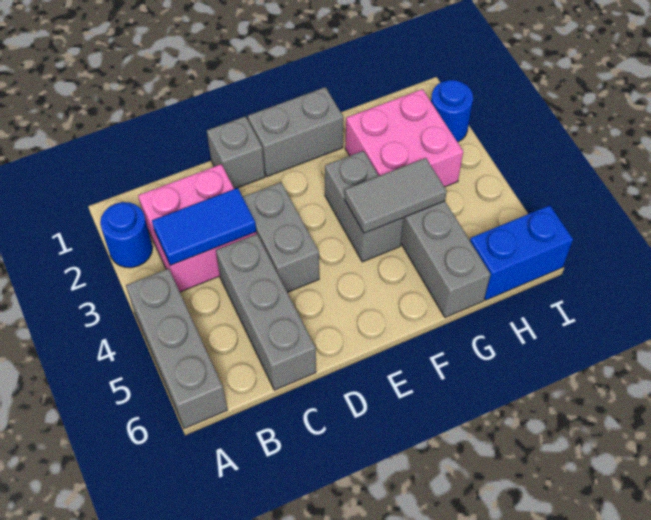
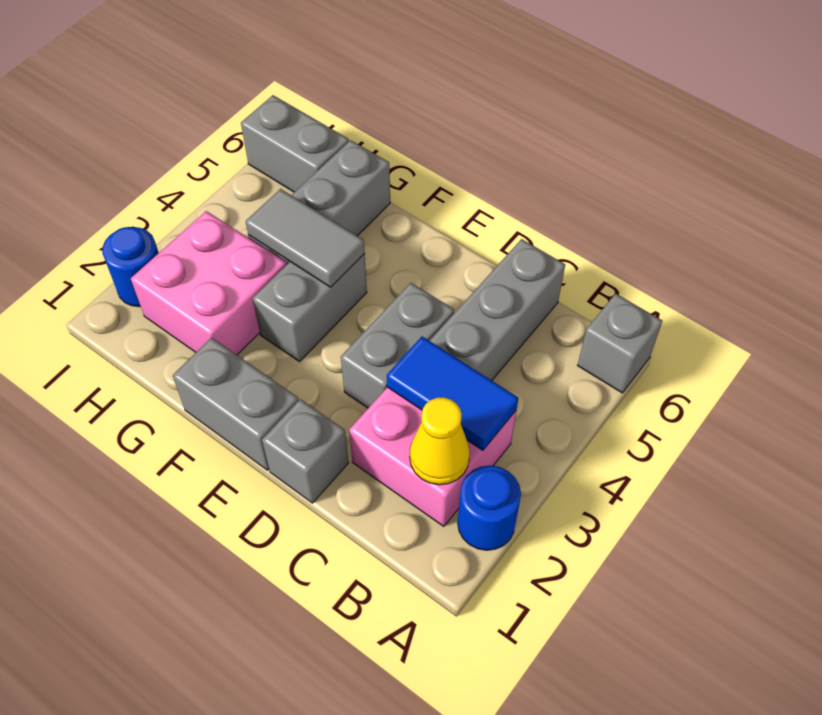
grey brick A4:A6 level 1 -> grey brick A6 level 1
none -> yellow cone B2 level 2
blue brick H6:I6 level 1 -> grey brick H6:I6 level 1

